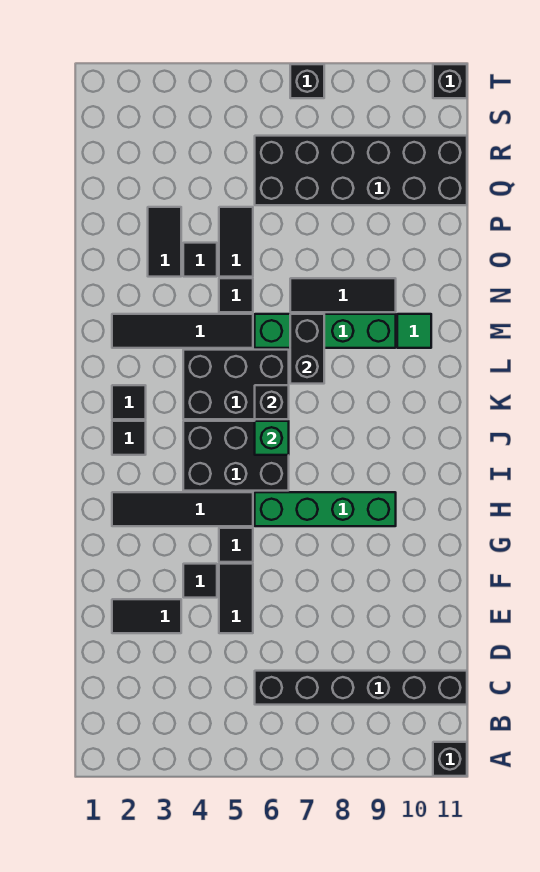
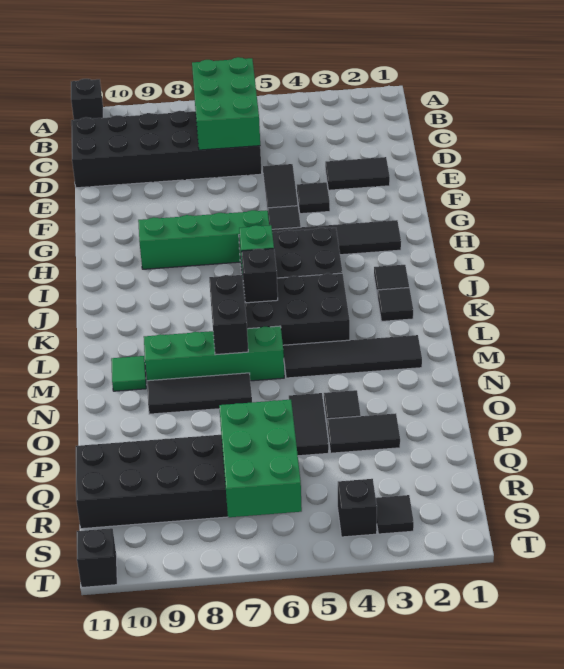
none -> green brick B6:D7 level 2
black brick C6:C11 level 1 -> black brick C6:D11 level 1
black tile N5 level 1 -> black tile S3 level 1
black tile O3:P3 level 1 -> black tile P3:P4 level 1
none -> green brick Q6:S7 level 2
black brick T7 level 1 -> black brick S4 level 1

